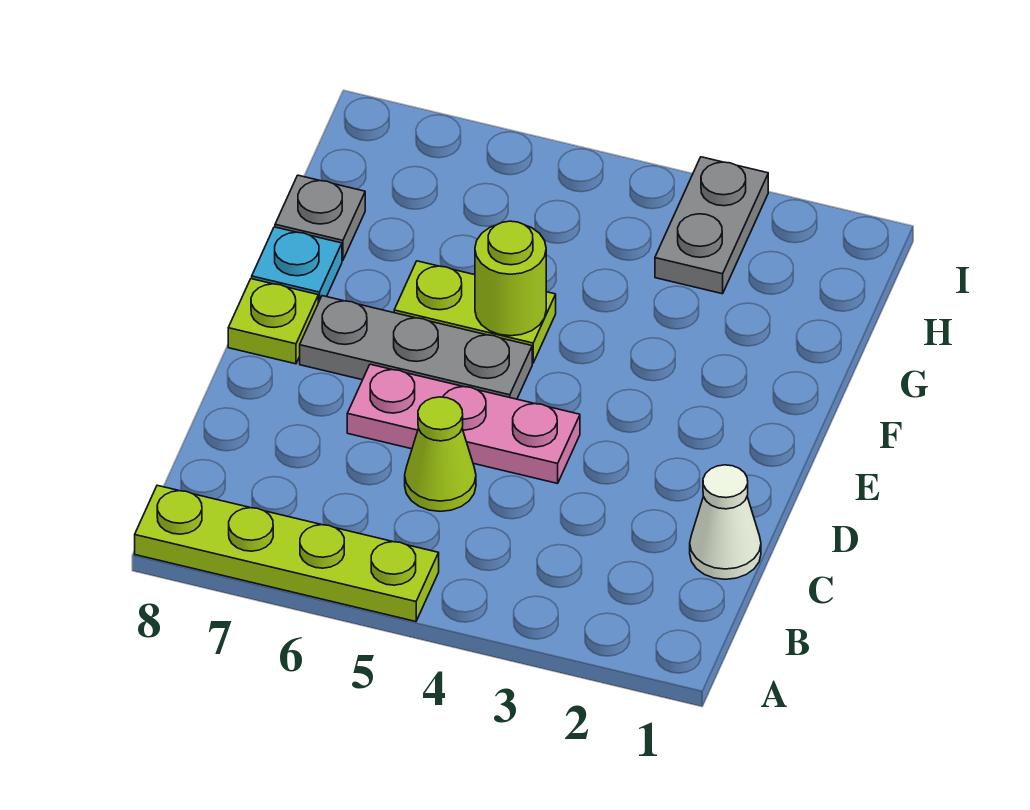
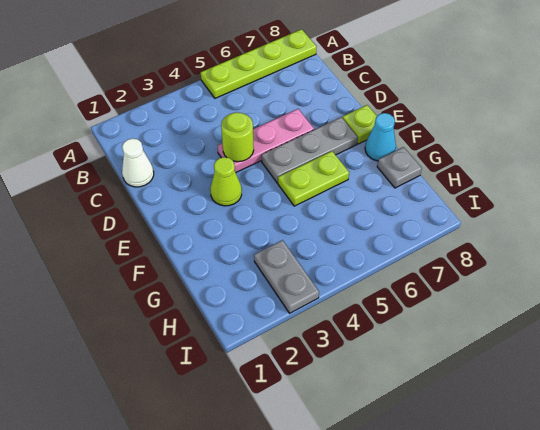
lime cone C5 level 1 -> lime cone E3 level 1
lime round brick F5 level 2 -> lime round brick D4 level 2
cyan plate F8 level 1 -> cyan cone F8 level 1

